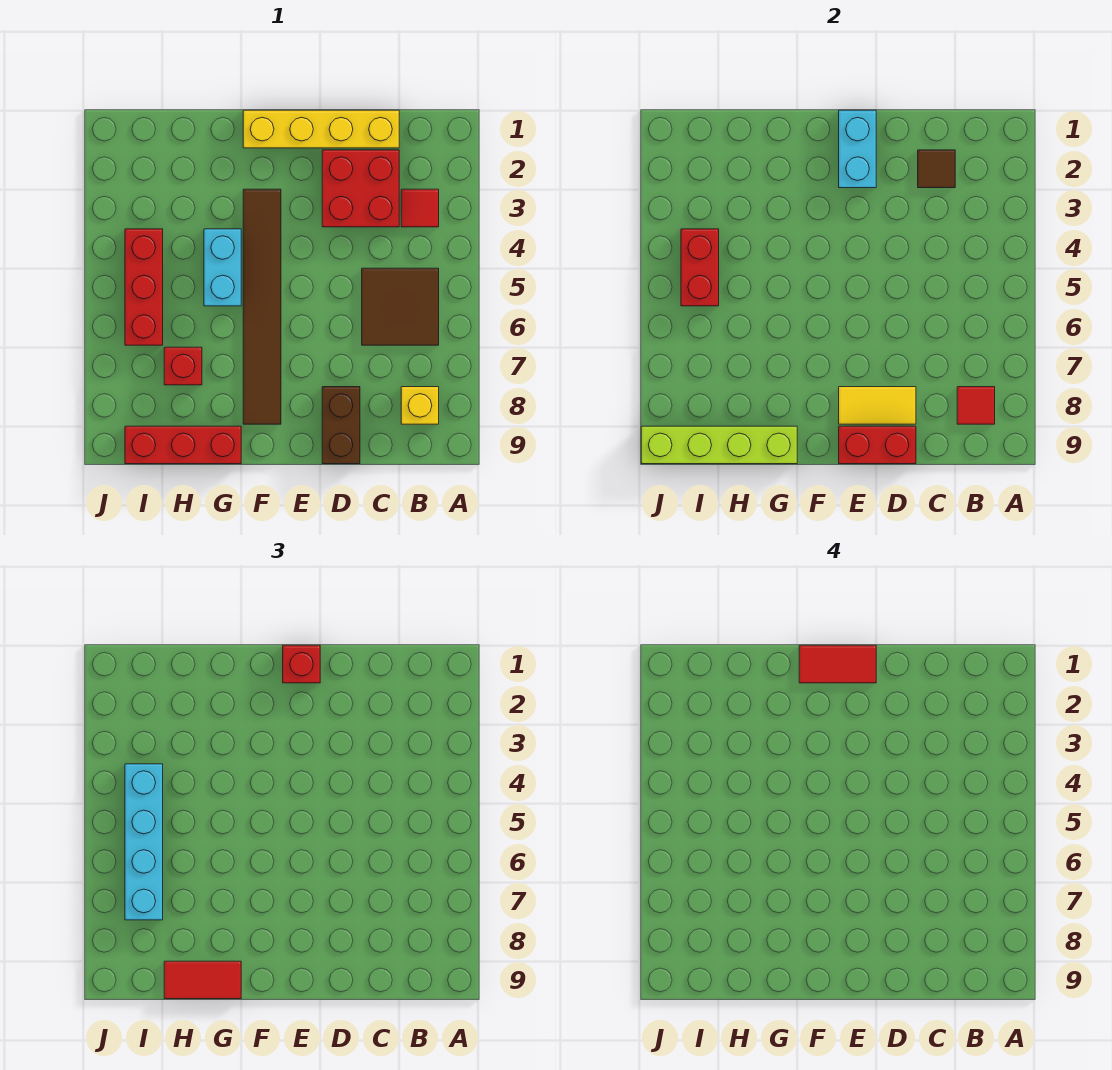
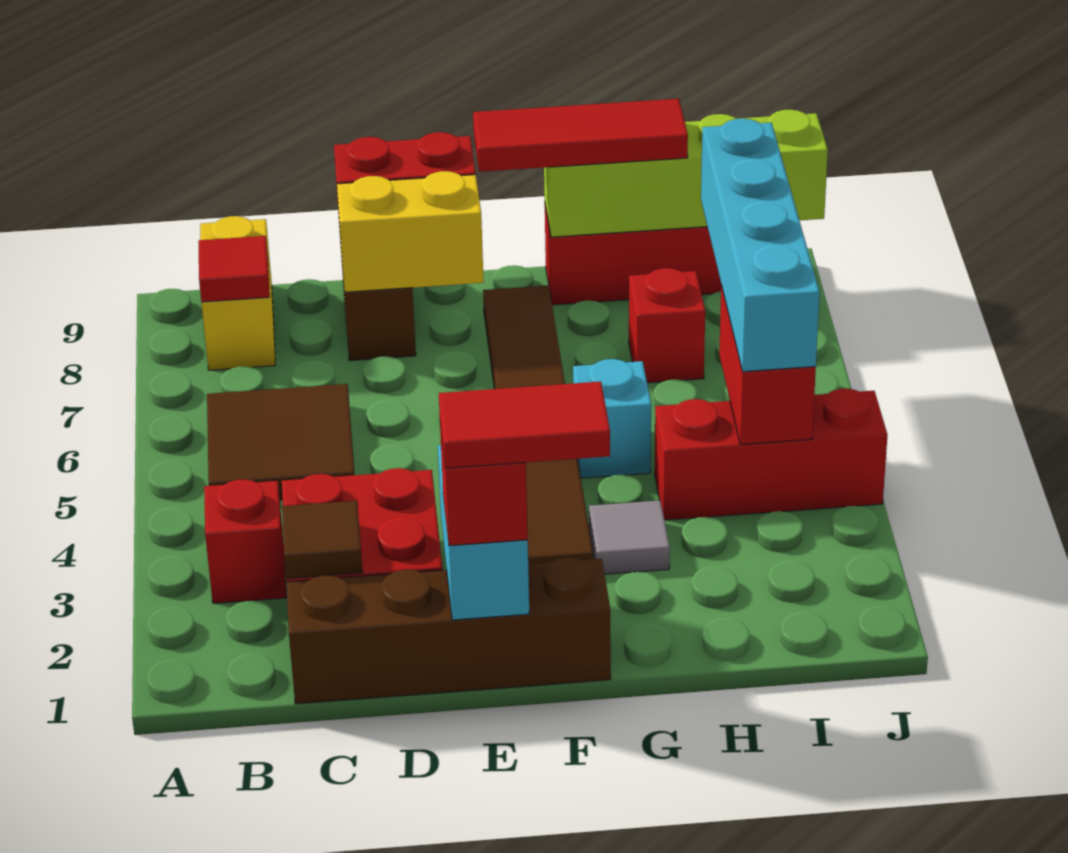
red tile B3 level 1 -> red brick B3 level 1
yellow brick B8 level 1 -> yellow brick B8:B9 level 1
yellow brick C1:F1 level 1 -> brown brick C1:F1 level 1
yellow tile D8:E8 level 2 -> yellow brick D8:E8 level 2
none -> grey tile G3 level 1
cyan brick G4:G5 level 1 -> cyan brick G5 level 1
red tile G9:H9 level 3 -> red tile F9:H9 level 3
red brick I4:I6 level 1 -> red brick H4:J4 level 1

